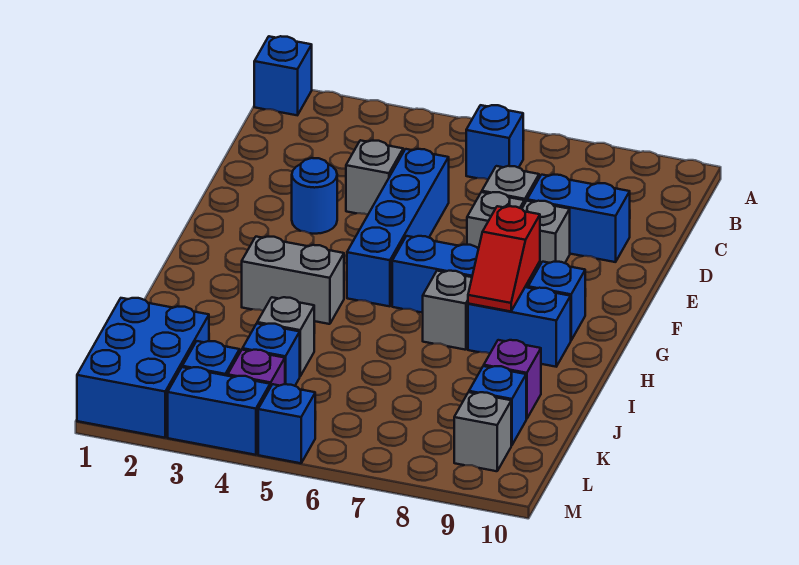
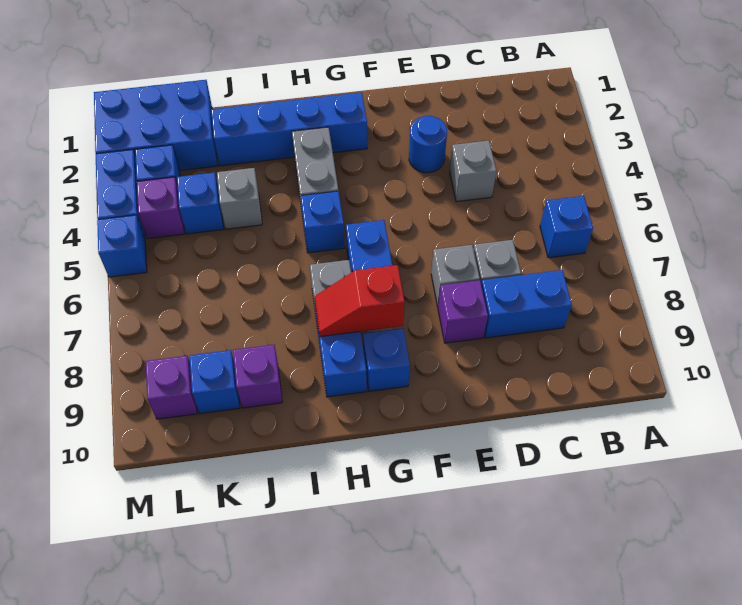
blue brick A1 level 1 -> blue brick H5 level 1
blue brick D5:G5 level 1 -> blue brick G2:J2 level 1
blue brick D8:D9 level 1 -> blue brick C8:D8 level 1
grey brick E8 level 1 -> purple brick E8 level 1
grey brick L9 level 1 -> purple brick L9 level 1

